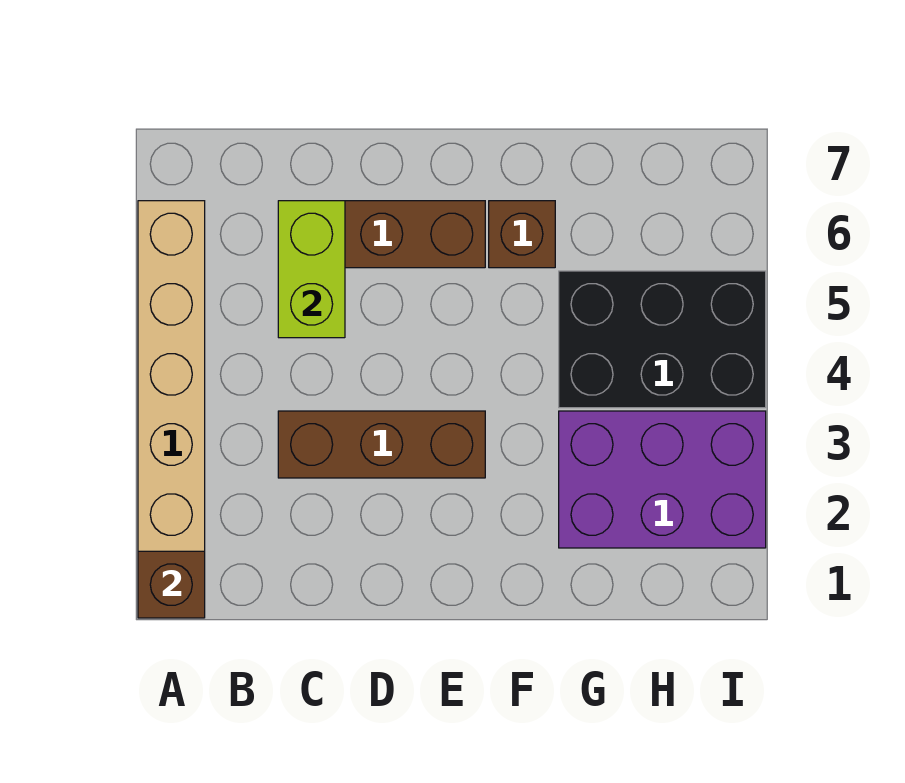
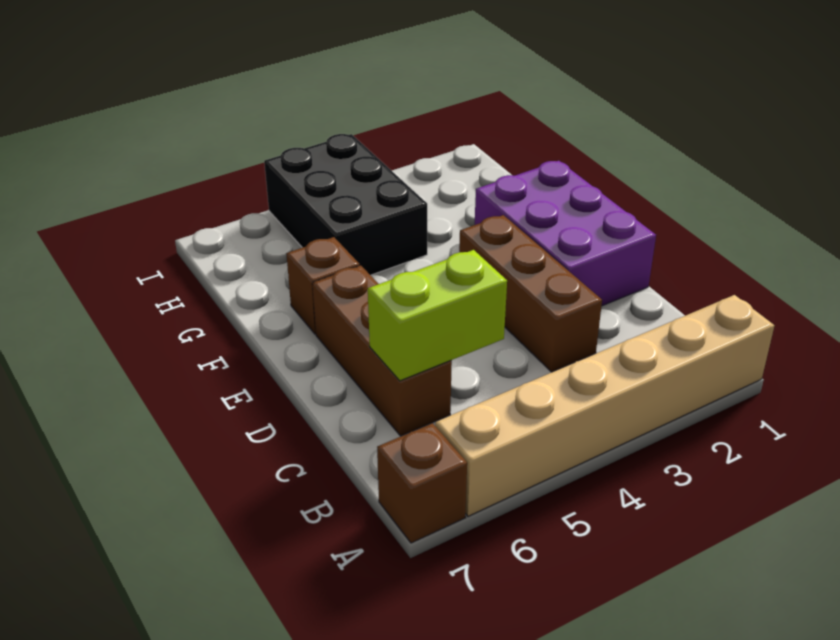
brown brick A1 level 2 -> brown brick A7 level 1
purple brick G2:I3 level 1 -> purple brick D1:F2 level 1

